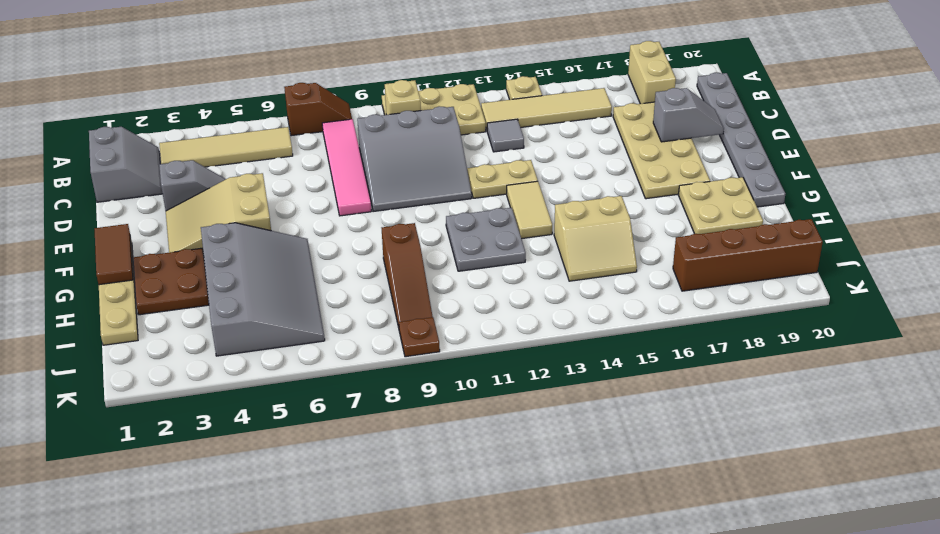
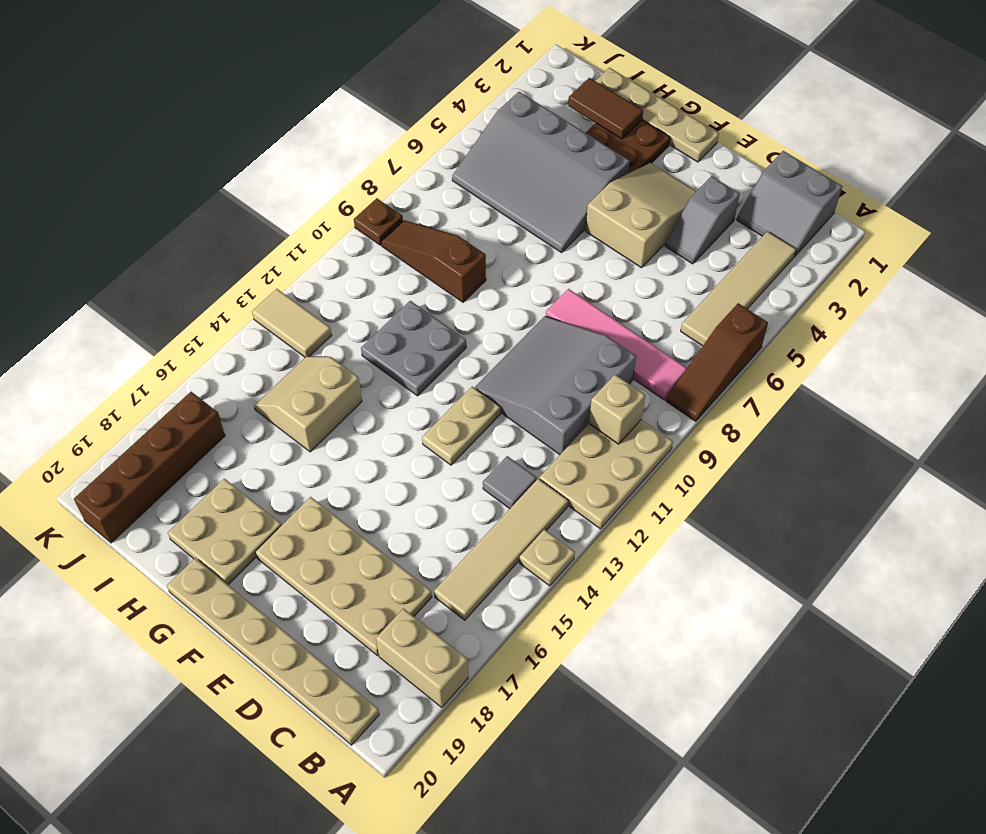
brown slope A7:A8 level 1 top 7 -> brown slope A6:A8 level 1 top 6
grey plate B20:G20 level 1 -> tan plate B20:G20 level 1
grey slope D18:D19 level 2 top 18 -> none
brown tile F1:G1 level 2 -> brown tile H2:I2 level 2
tan tile F13:G13 level 1 -> tan tile J13:K13 level 1

